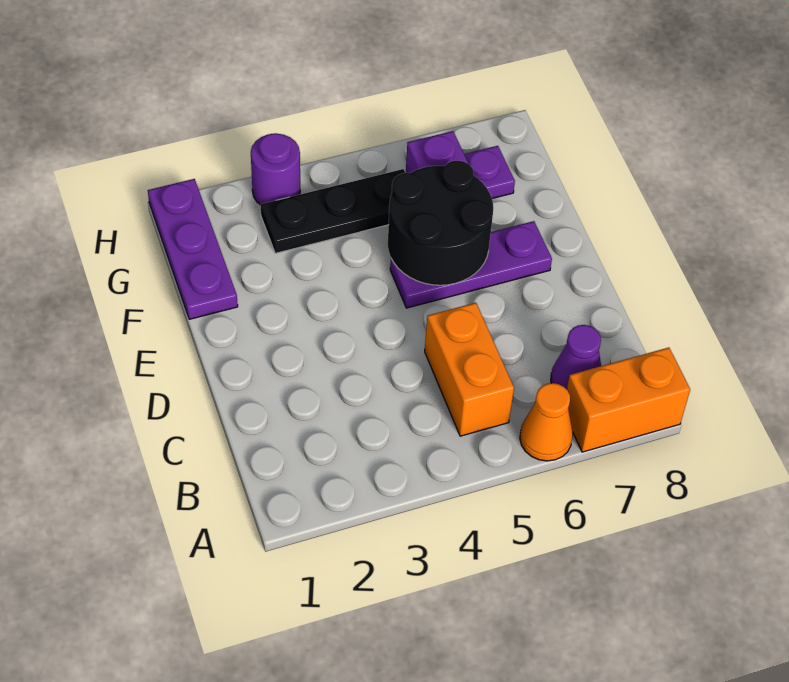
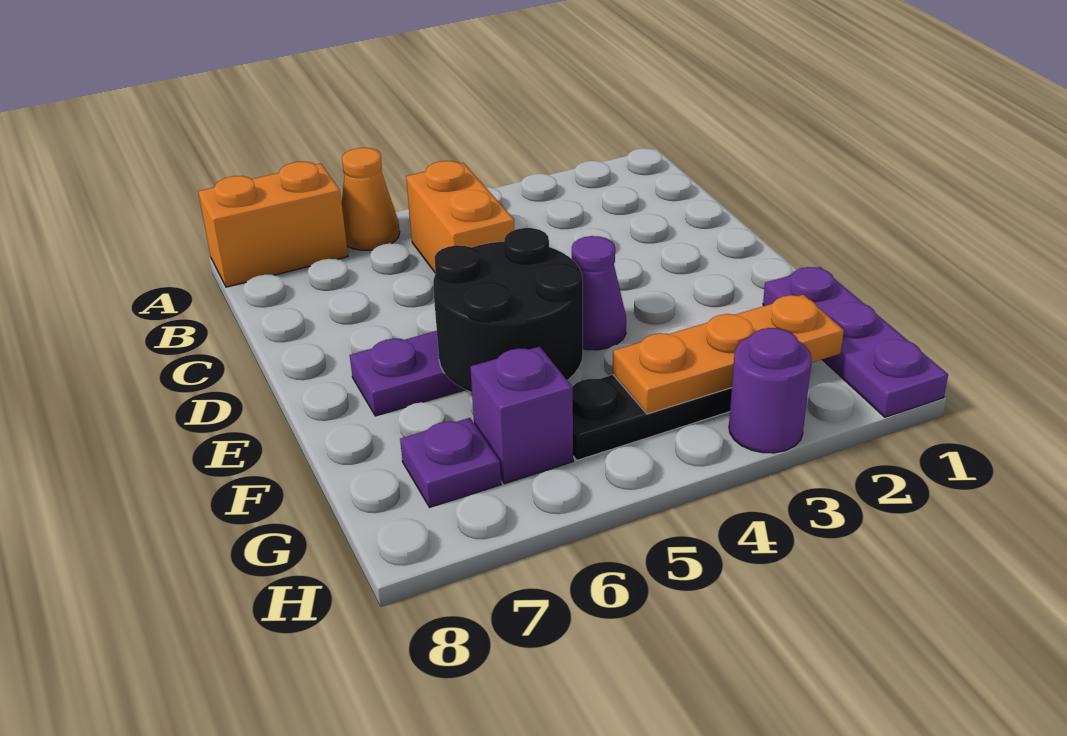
purple cone B7 level 1 -> purple cone E4 level 1
none -> orange plate G2:G4 level 2

